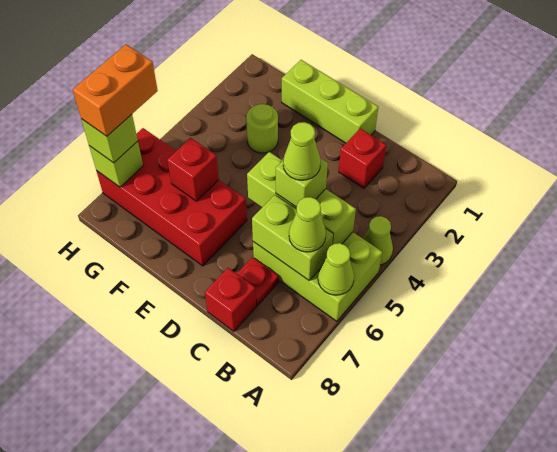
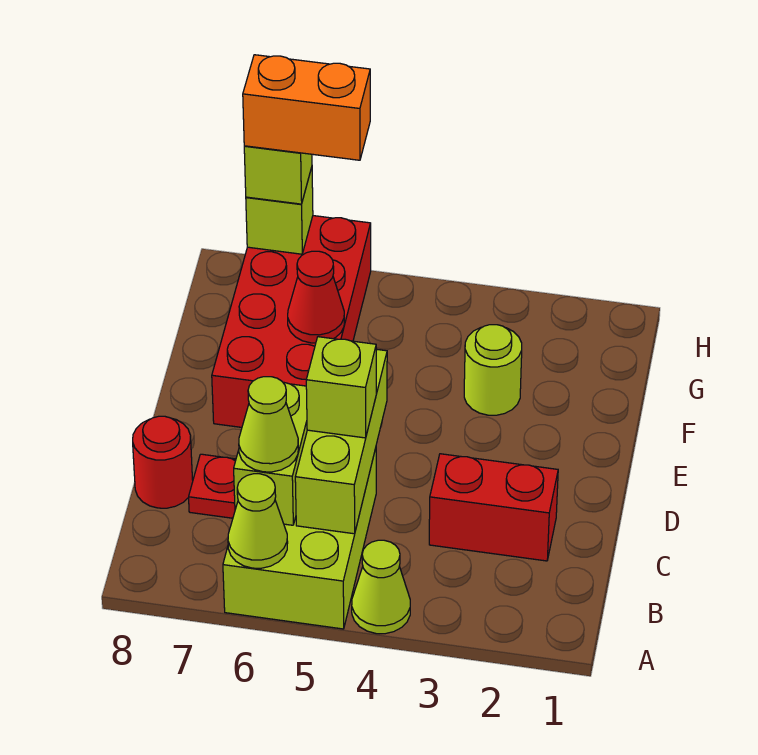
red brick C2 level 1 -> red brick C2:C3 level 1
lime cone C5 level 4 -> none
red brick C8 level 1 -> red round brick C8 level 1
lime brick D1:F1 level 1 -> none
red brick F6 level 2 -> red cone F6 level 2

